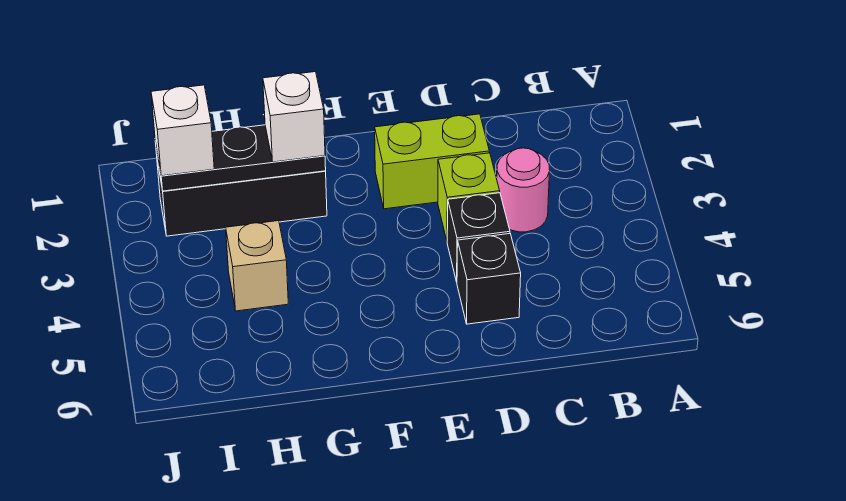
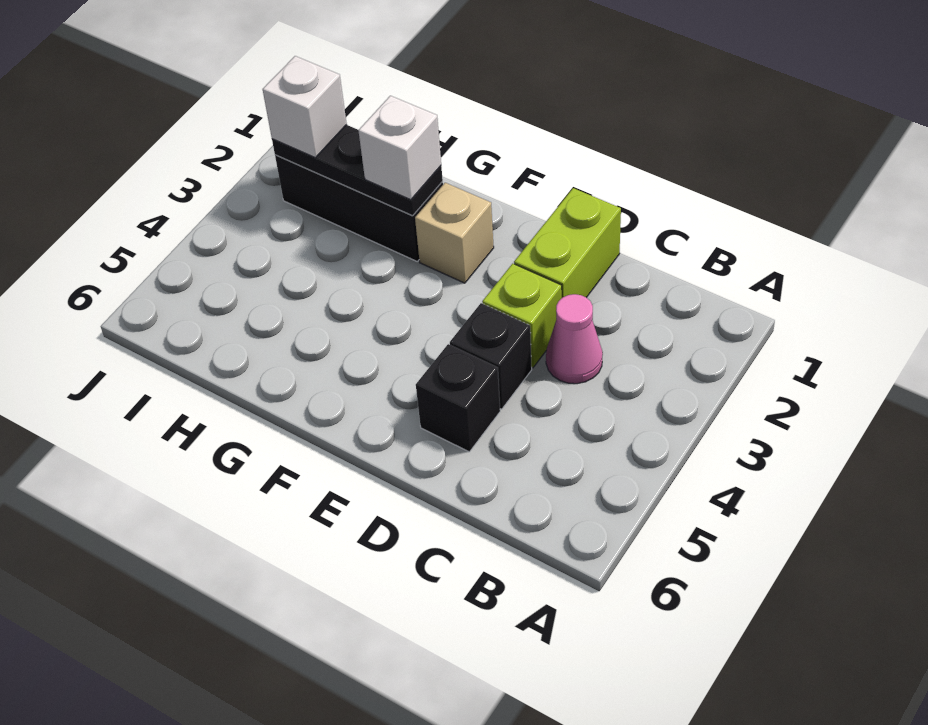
pink round brick C3 level 1 -> pink cone C3 level 1
lime brick D2:E2 level 1 -> lime brick D1:D2 level 1
tan brick H4 level 1 -> tan brick F2 level 1

